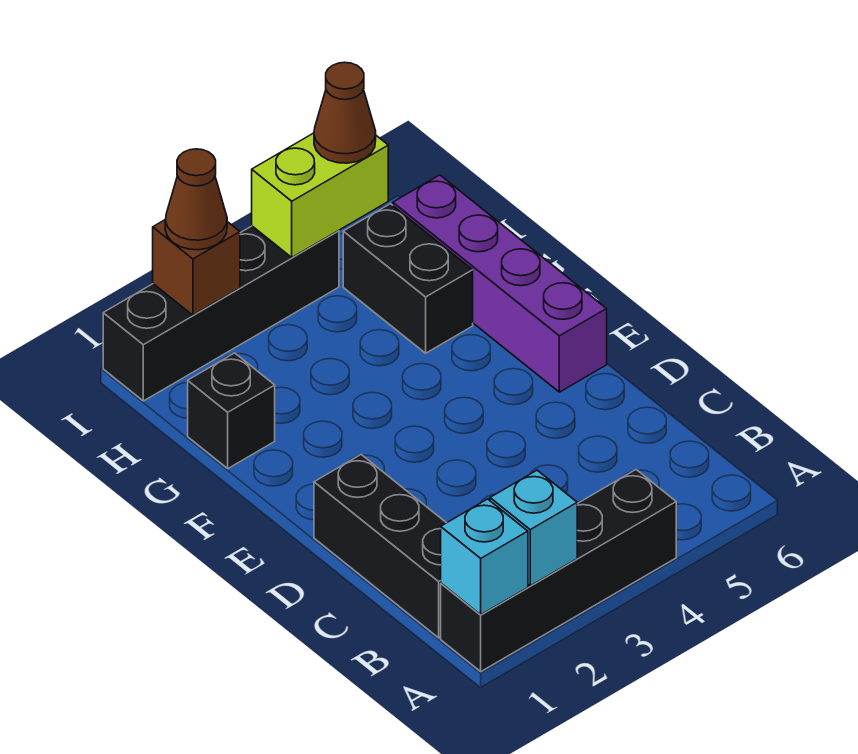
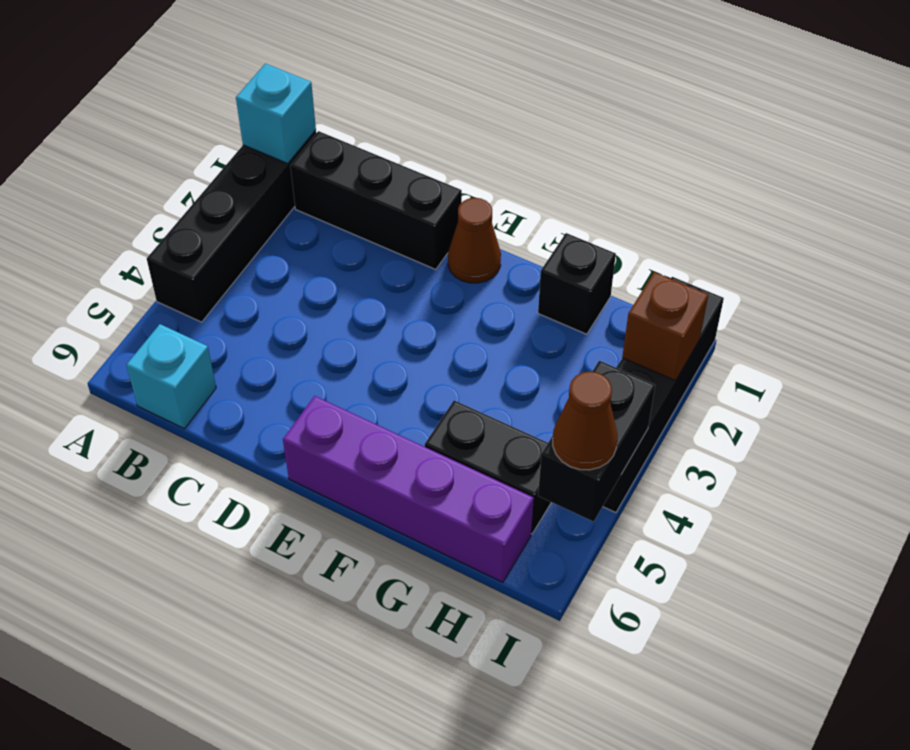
cyan brick A2 level 2 -> cyan brick B6 level 1
brown cone I2 level 3 -> brown cone E1 level 1
lime brick I4:I5 level 2 -> black brick I4:I5 level 2

